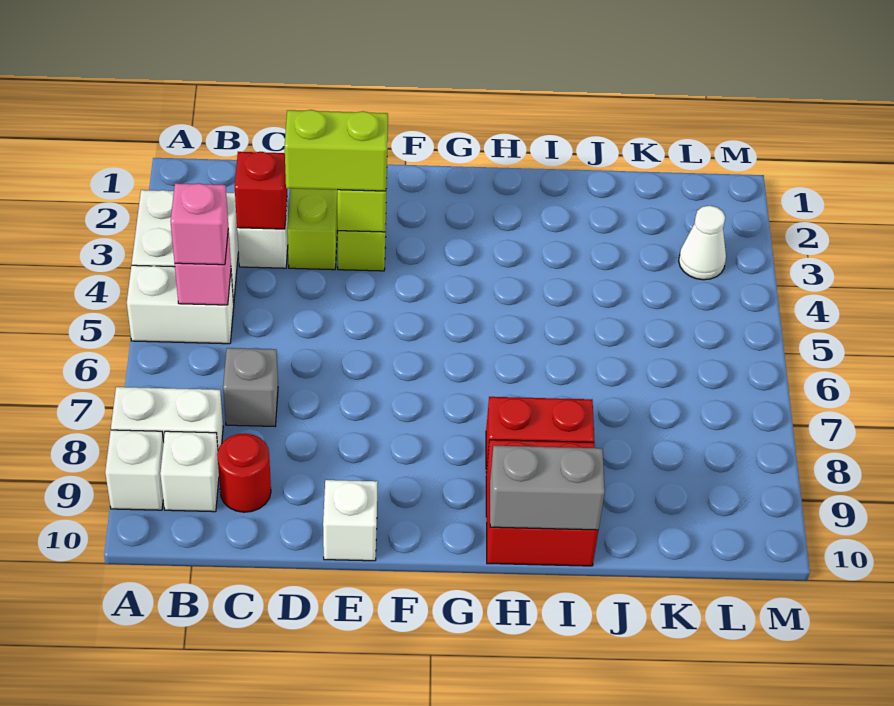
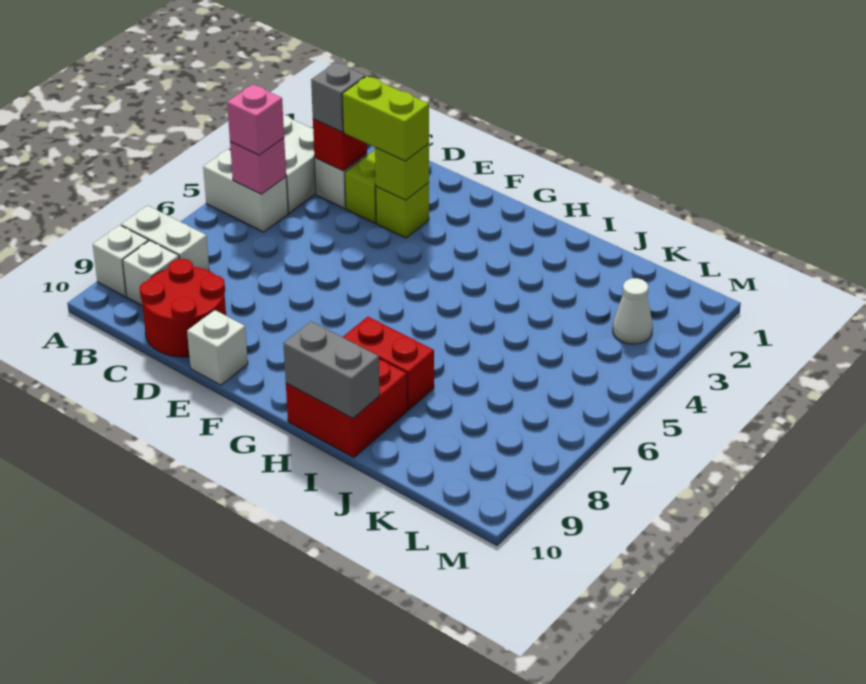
grey brick C7 level 1 -> grey brick C3 level 3
red round brick C9 level 1 -> red round brick C9:D10 level 1

